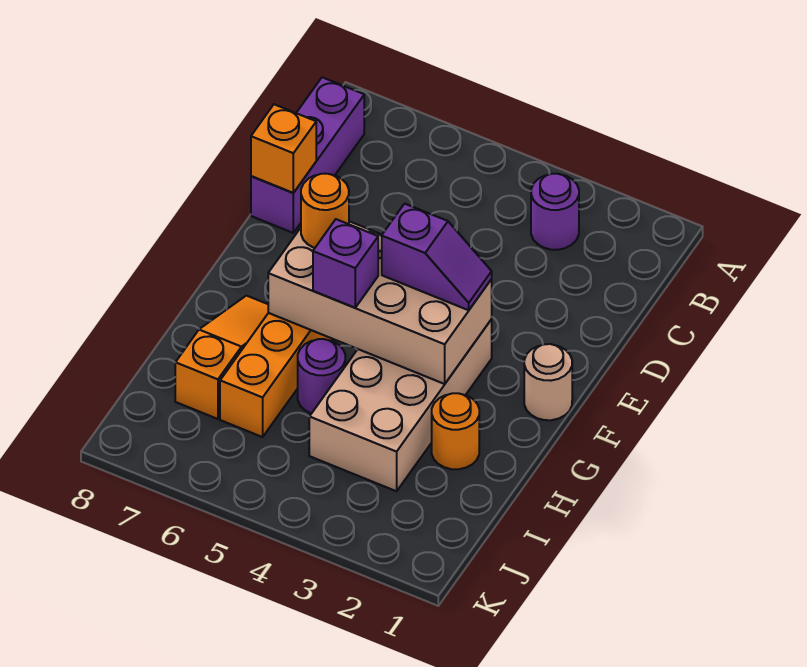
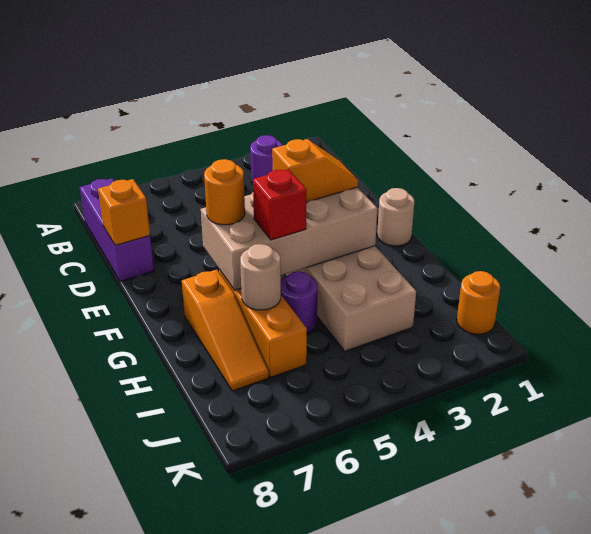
purple slope F3:F4 level 3 top 4 -> orange slope F3:F4 level 3 top 4
purple brick G5 level 3 -> red brick G5 level 3
orange slope G7:I7 level 1 top I -> orange slope G7:I7 level 1 top G
orange round brick H2 level 1 -> orange round brick J1 level 1
none -> tan round brick H6 level 2

